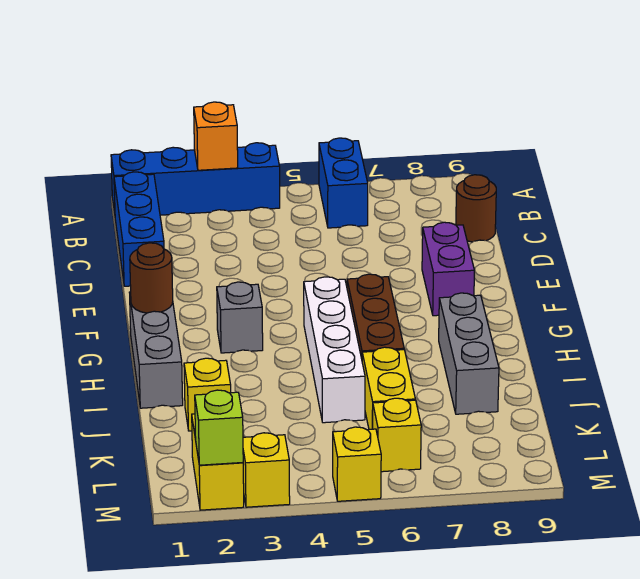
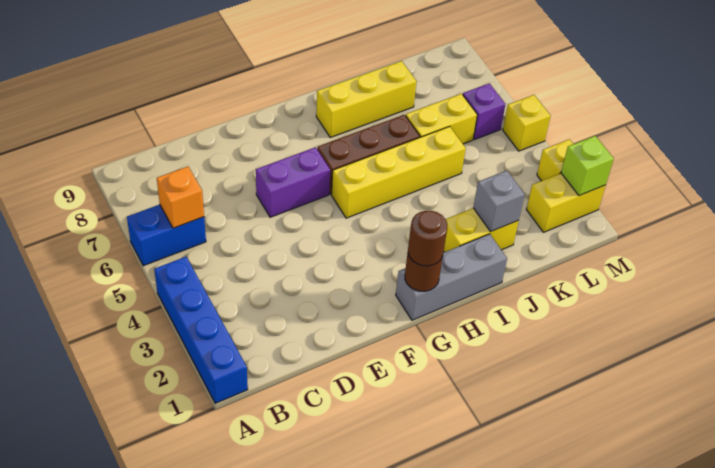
orange brick A3 level 2 -> orange brick B6 level 2
blue brick B1:D1 level 1 -> none
brown round brick C9 level 1 -> brown round brick G1 level 3
purple brick E8:F8 level 1 -> purple brick E6:F6 level 1
grey brick G3 level 1 -> grey brick J2 level 2
white brick G5:J5 level 1 -> yellow brick G5:J5 level 1
grey brick H8:J8 level 1 -> yellow brick H8:J8 level 1
yellow brick J2 level 1 -> yellow brick I2:J2 level 1
yellow brick L6 level 1 -> purple brick L6 level 1

